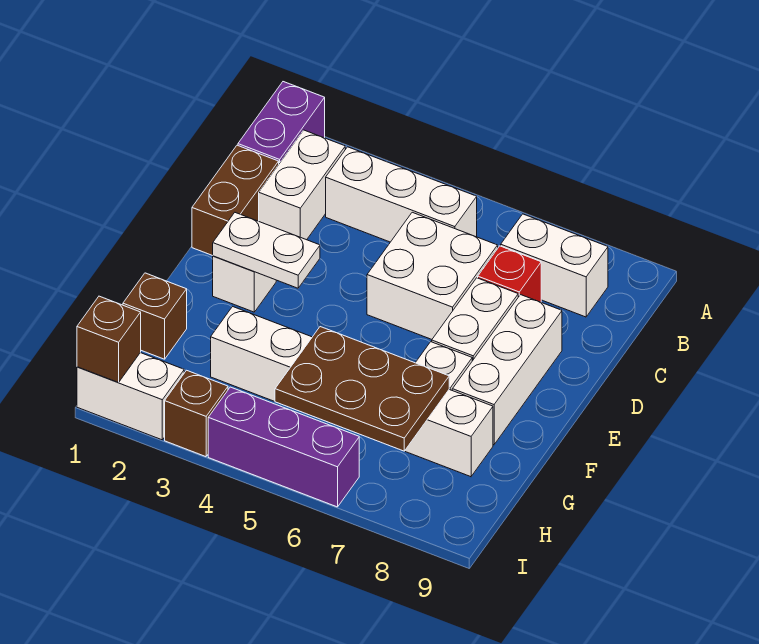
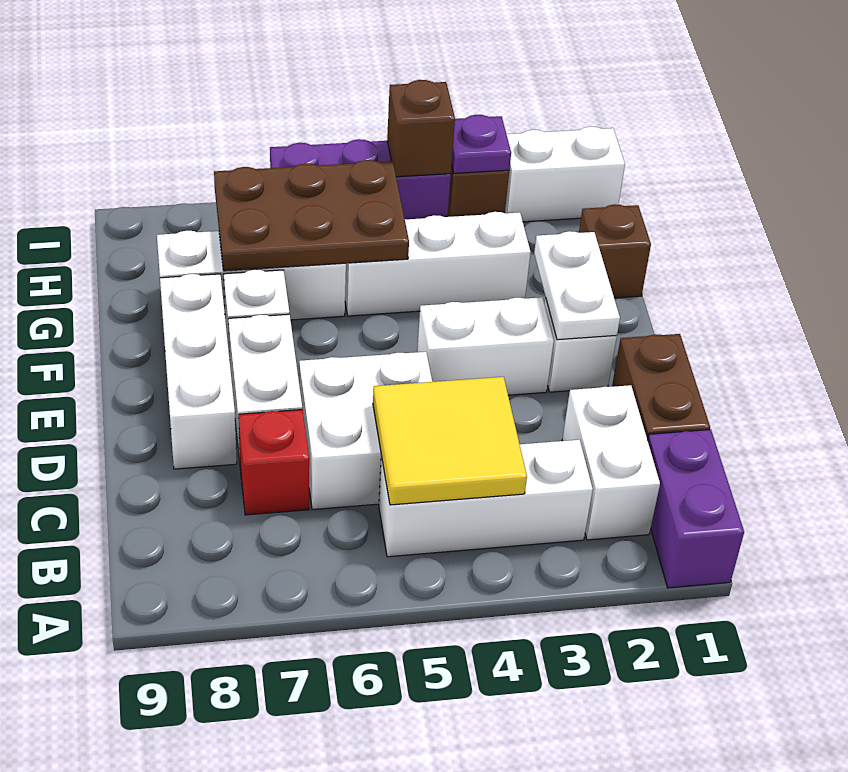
none -> yellow tile B4:C5 level 2
white brick B7:B8 level 1 -> white brick E3:E4 level 1
white plate E2:E3 level 2 -> white plate E2:F2 level 2
brown brick I1 level 2 -> brown brick I4 level 2
none -> purple plate I3 level 2

